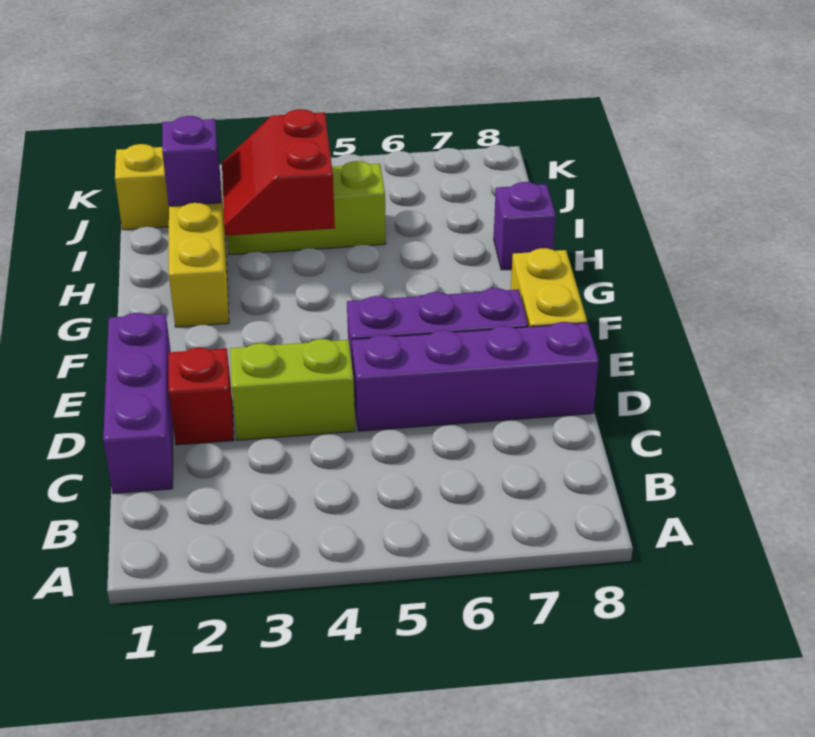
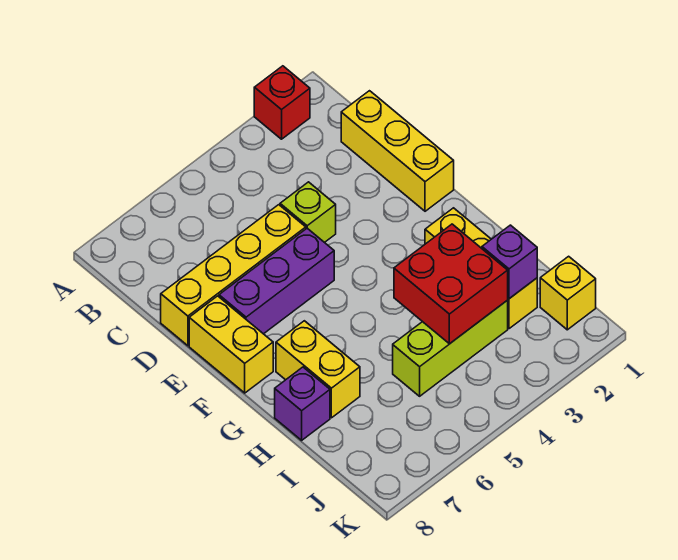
purple brick C1:E1 level 1 -> yellow brick C1:E1 level 1
red brick D2 level 1 -> red brick A2 level 1
lime brick D3:D4 level 1 -> lime brick D4 level 1
purple brick D5:D8 level 1 -> yellow brick D5:D8 level 1
none -> yellow brick G7:H7 level 1
red slope H3:I4 level 2 top 4 -> red brick H3:I4 level 2

